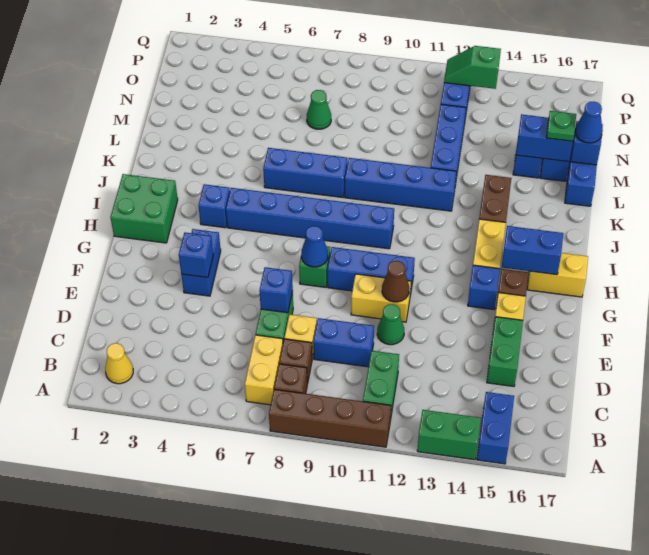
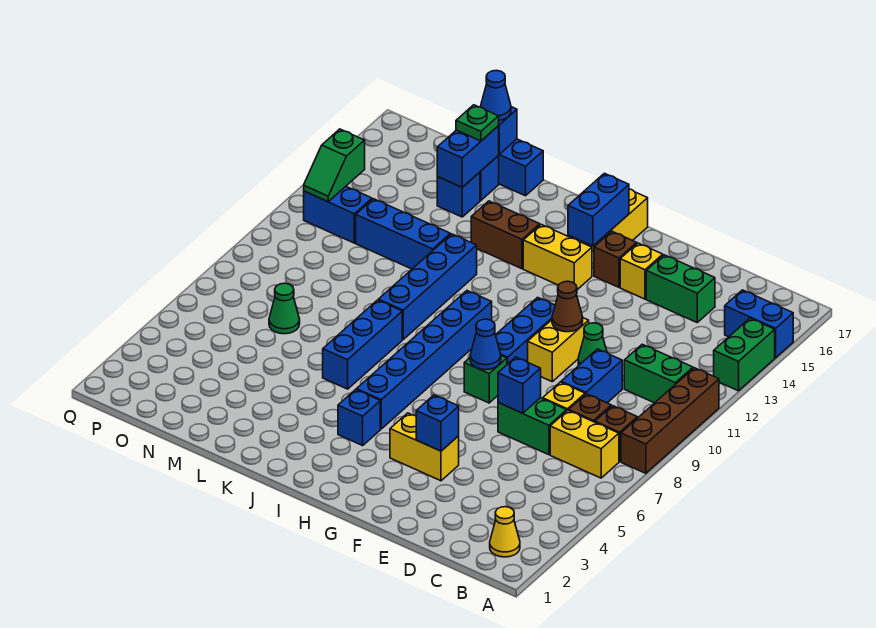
blue brick F4:G4 level 1 -> yellow brick F4:G4 level 1
blue brick G14 level 1 -> none
green brick H1:I2 level 1 -> none

